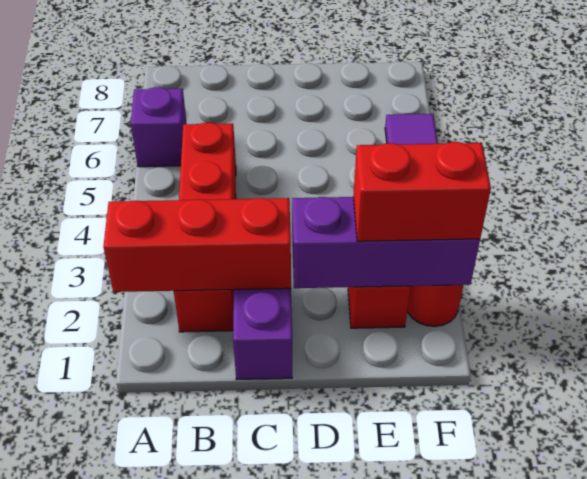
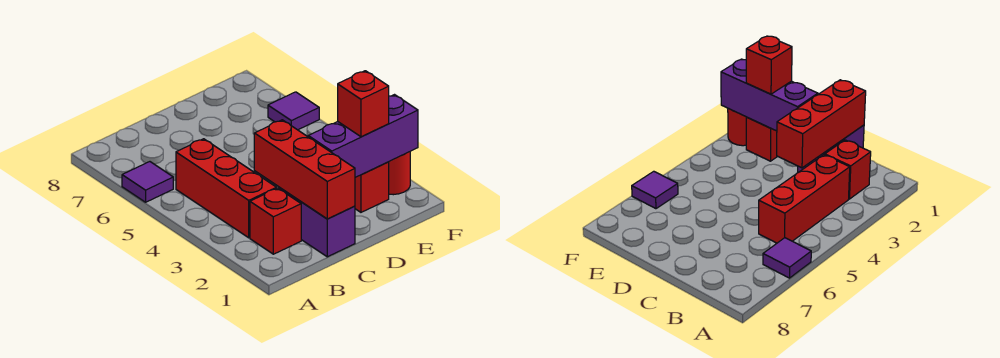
red brick A2:C2 level 2 -> red brick C1:C3 level 2
purple brick A6 level 1 -> purple tile A6 level 1
red brick E2:F2 level 3 -> red brick E2 level 3

